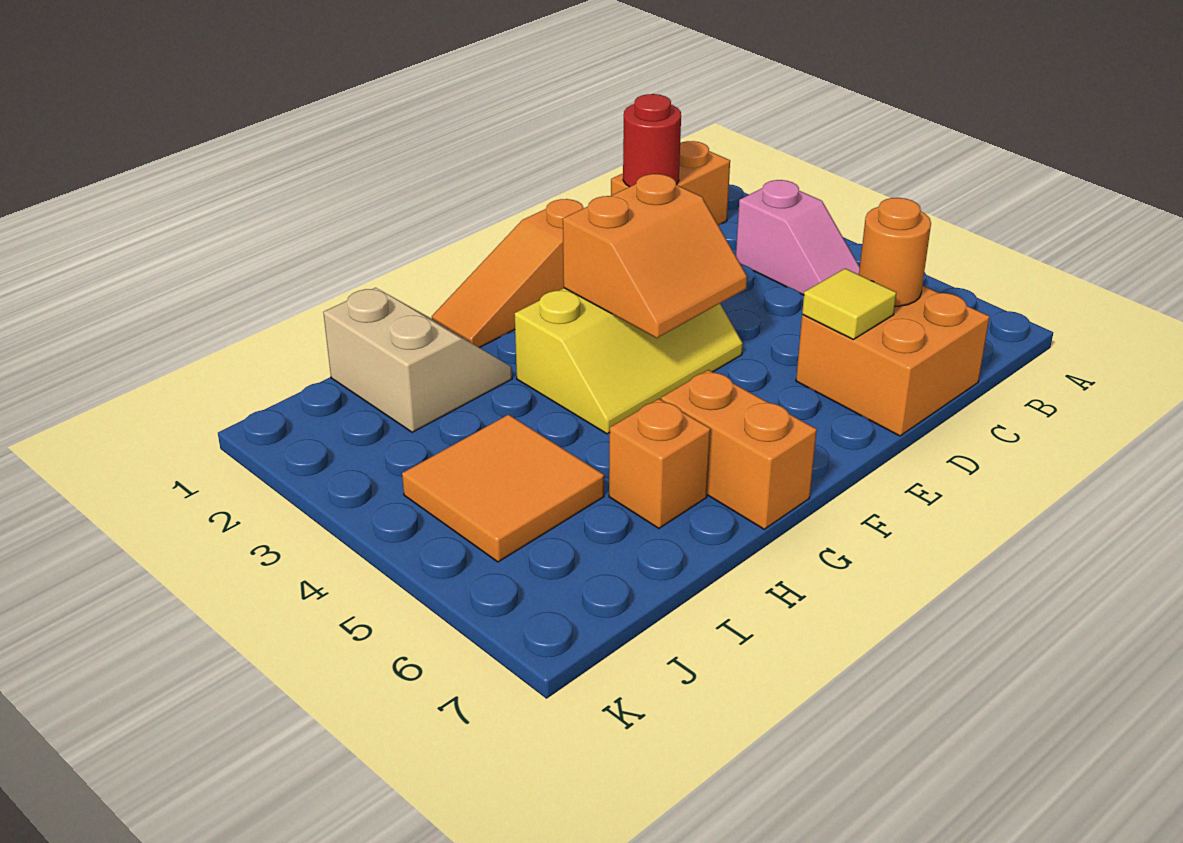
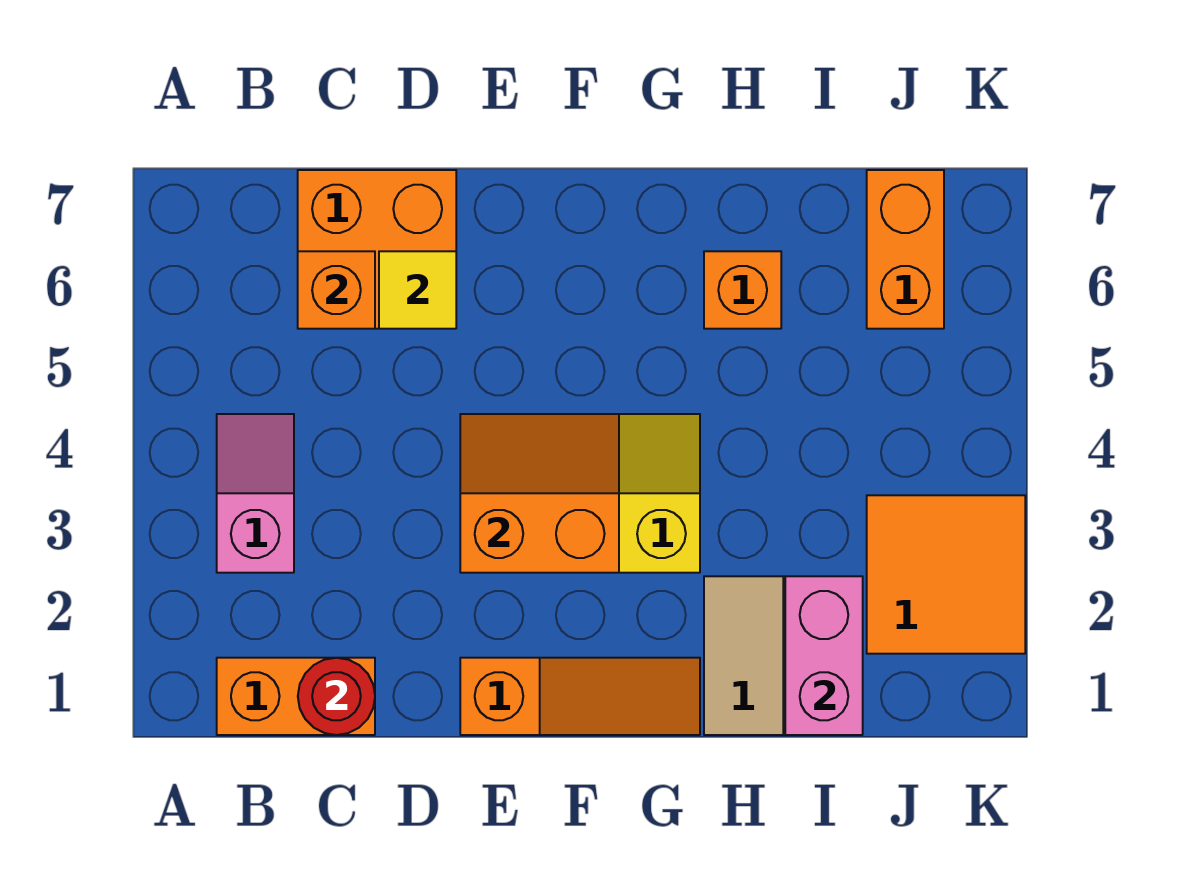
orange round brick C6 level 2 -> orange brick C6 level 2
orange brick G6:G7 level 1 -> orange brick J6:J7 level 1
none -> pink brick I1:I2 level 2
orange tile I4:J5 level 1 -> orange tile J2:K3 level 1

